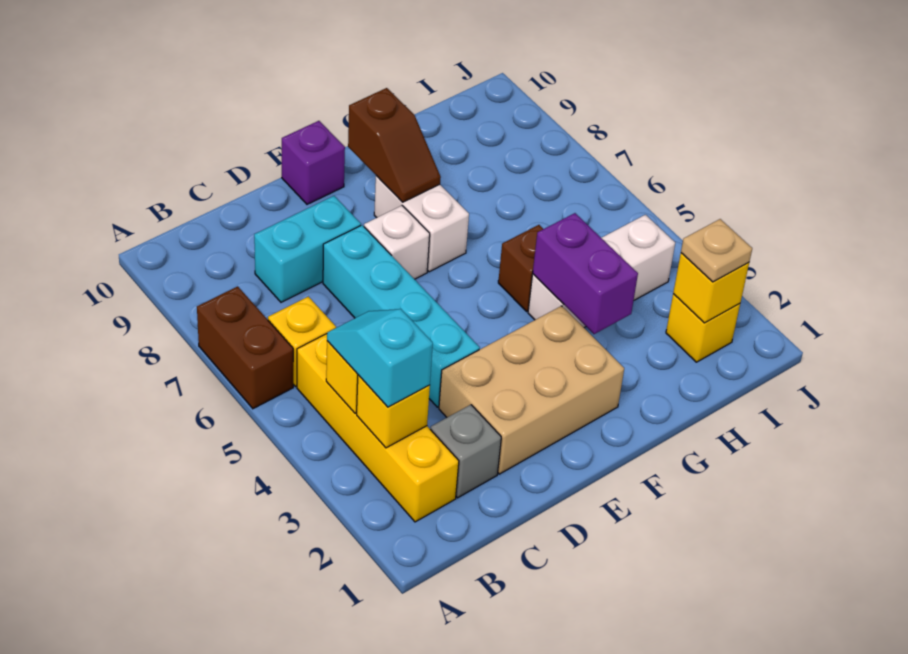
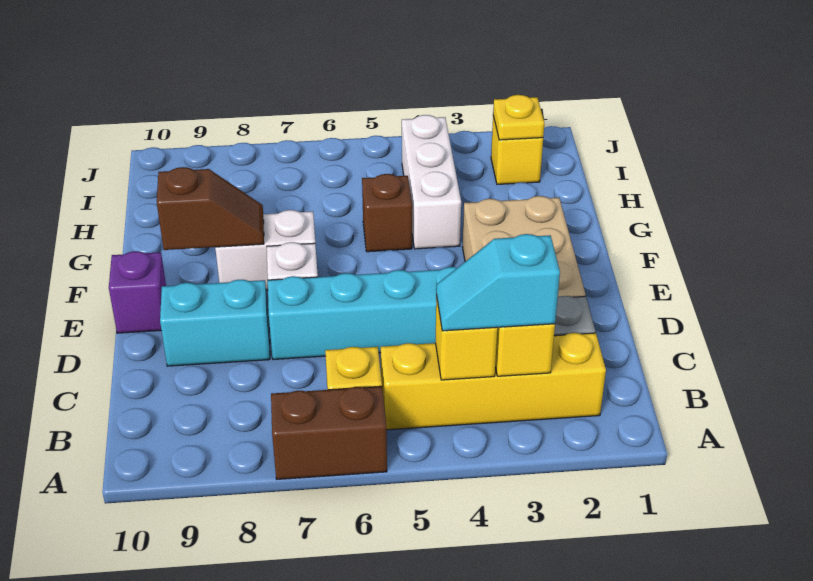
cyan brick C8:D8 level 1 -> cyan brick D8:D9 level 1
purple brick G3:G4 level 2 -> none
yellow brick I2 level 2 -> yellow plate I2 level 2
tan plate I2 level 3 -> none

